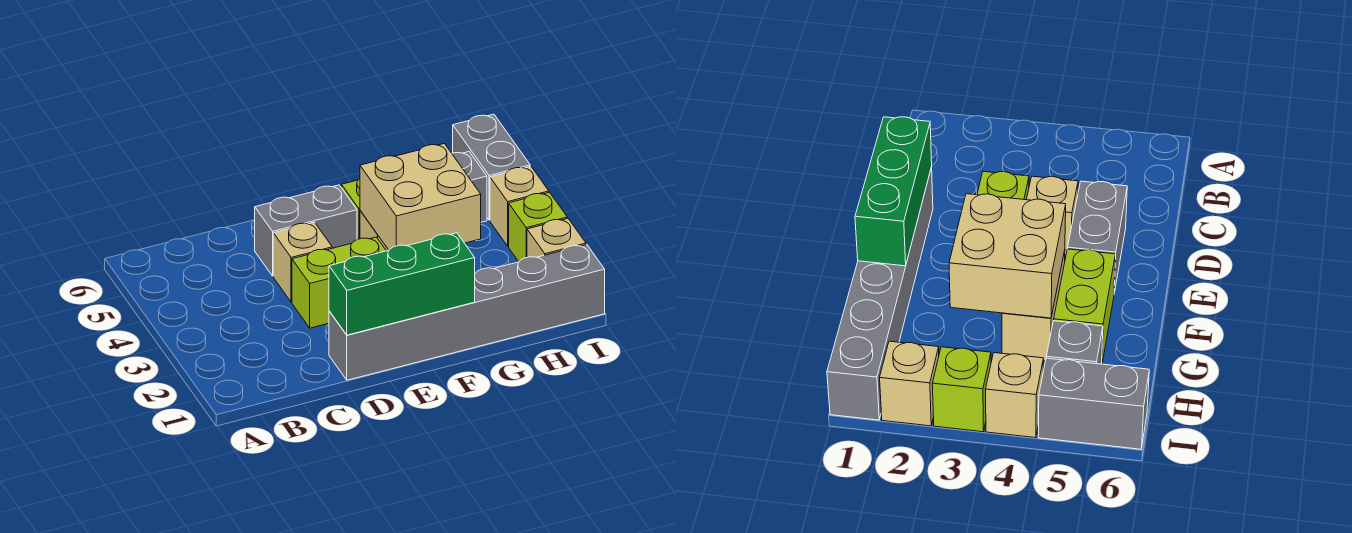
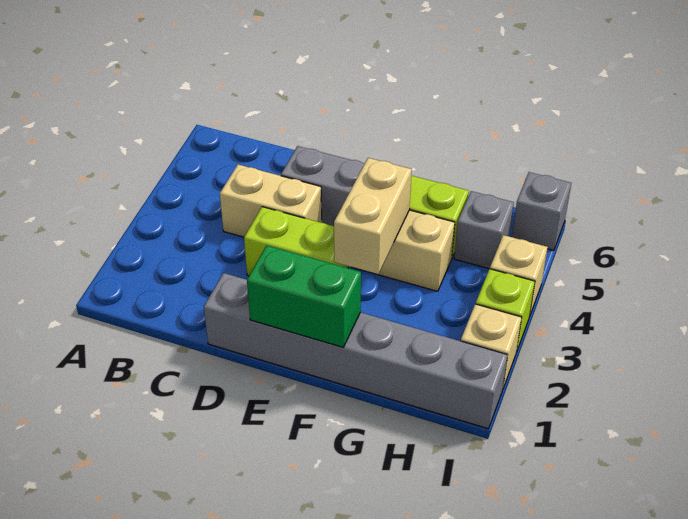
green brick D1:F1 level 2 -> green brick E1:F1 level 2
tan brick D4 level 1 -> tan brick C4:D4 level 1
tan brick F3:G4 level 2 -> tan brick F3:F4 level 2
grey brick I5:I6 level 1 -> grey brick I6 level 1

